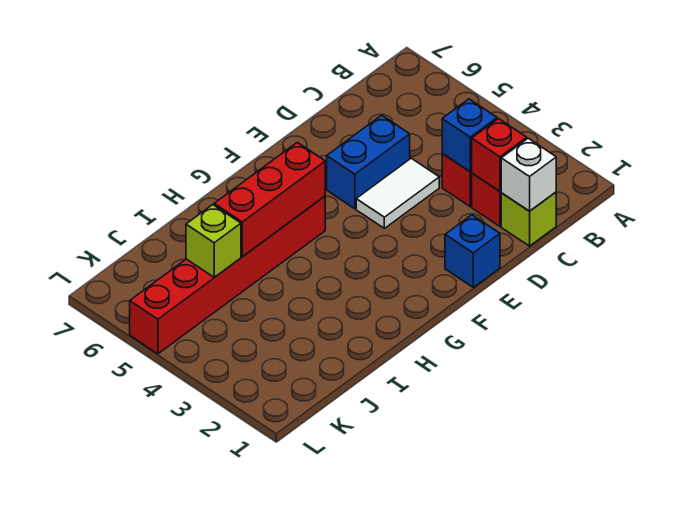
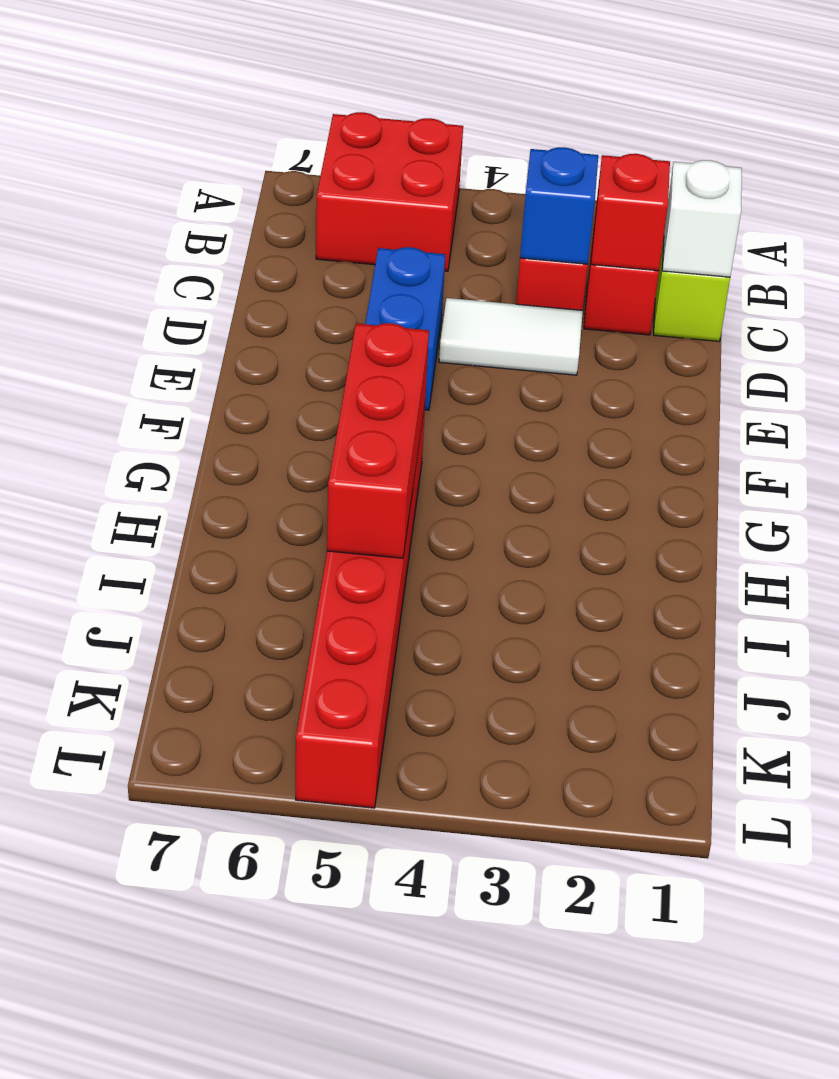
none -> red brick A5:B6 level 1
white tile D4:E4 level 1 -> white tile D3:D4 level 1
blue brick E1 level 1 -> none
lime brick J5 level 2 -> none

